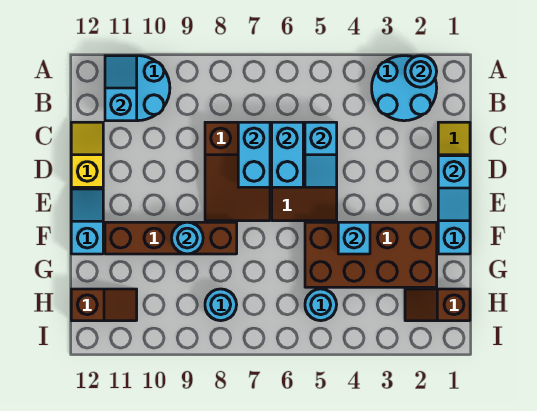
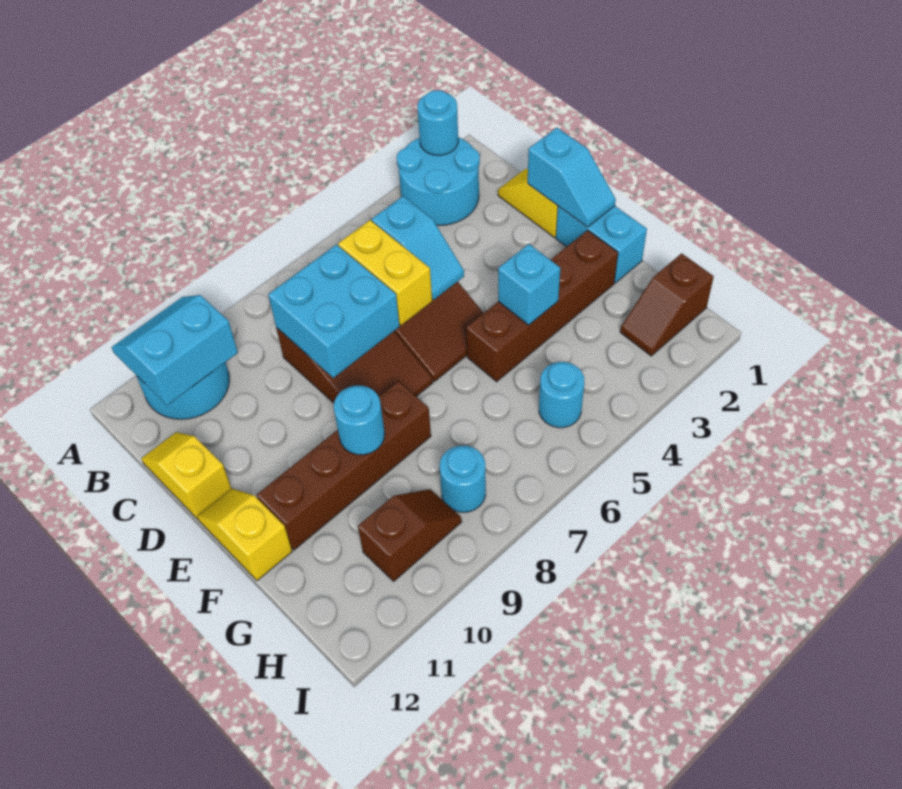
cyan slope A11:B11 level 2 top B -> cyan slope A10:B11 level 2 top B
cyan brick C6:D6 level 2 -> yellow brick C6:D6 level 2
cyan brick C7:D7 level 2 -> cyan brick C7:D8 level 2
cyan slope E12:F12 level 1 top F -> yellow slope E12:F12 level 1 top F
brown brick F2:G5 level 1 -> brown brick F2:F5 level 1
brown slope H11:H12 level 1 top 12 -> brown slope H9:H10 level 1 top 10

